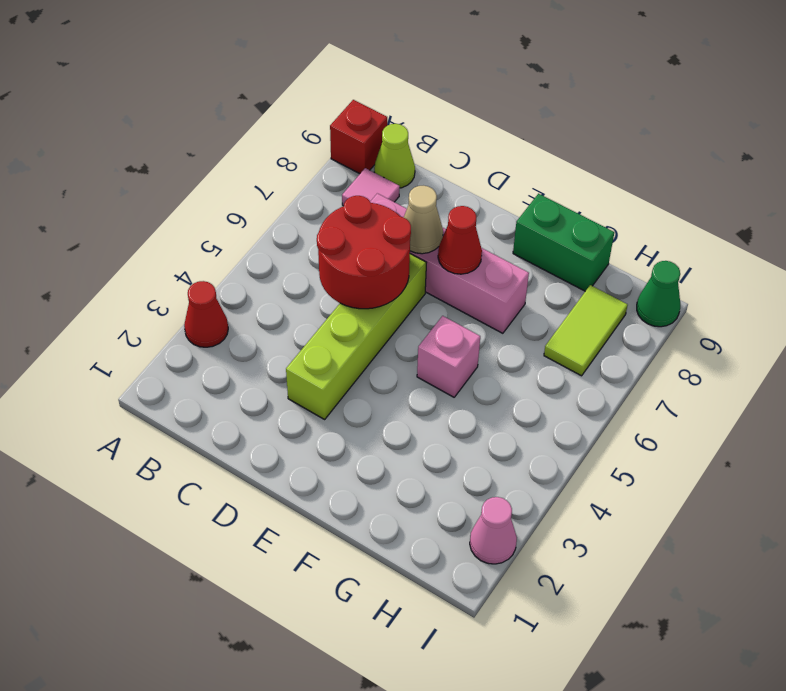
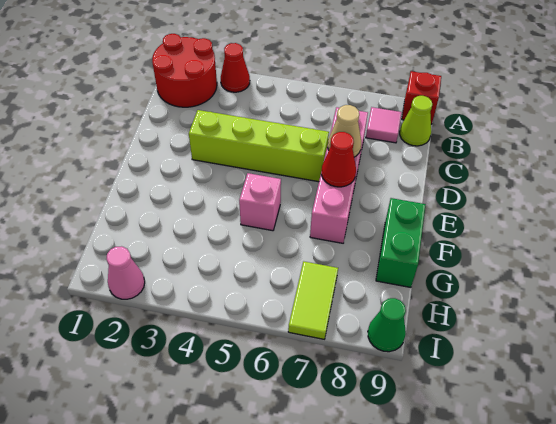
red round brick C5:D6 level 2 -> red round brick A1:B2 level 1
lime tile H7:H8 level 1 -> lime tile H7:I7 level 1

